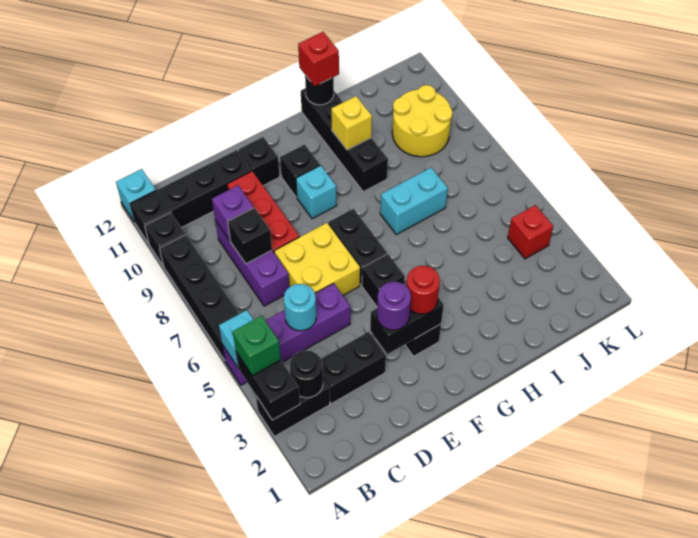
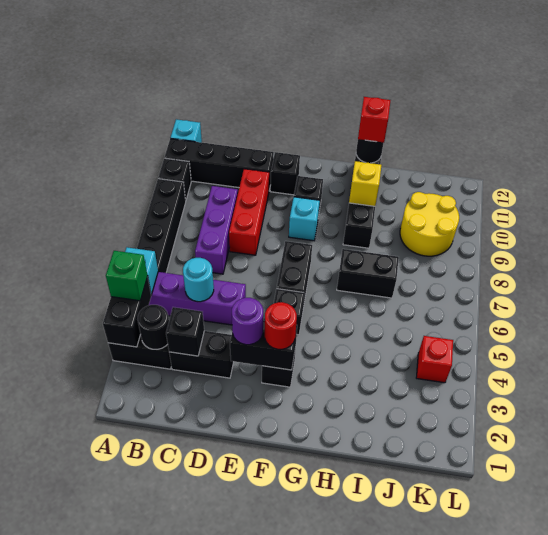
black brick C8 level 2 -> black brick C3 level 2
purple brick C9 level 2 -> none
yellow brick D6:E7 level 1 -> none
cyan brick H7:I7 level 1 -> black brick H7:I7 level 1

